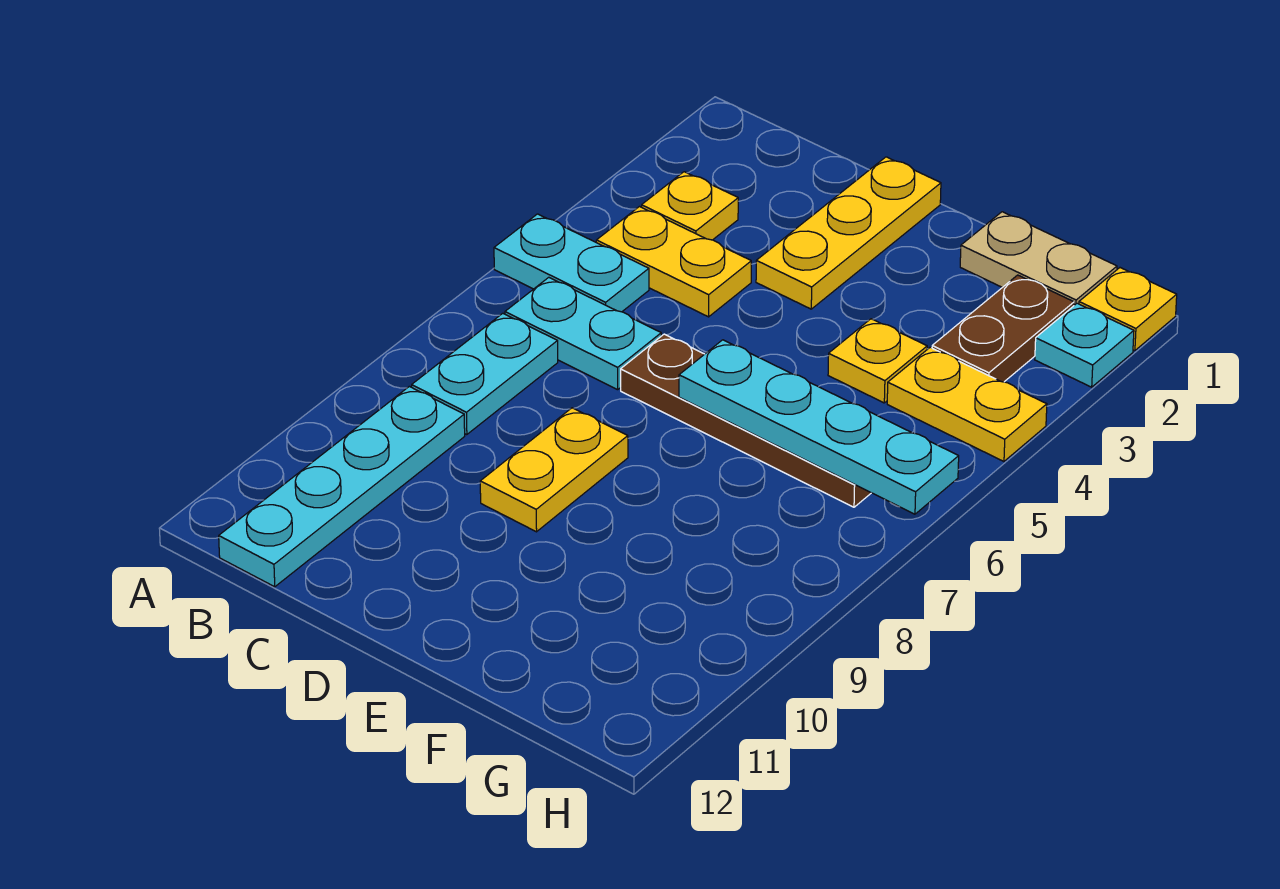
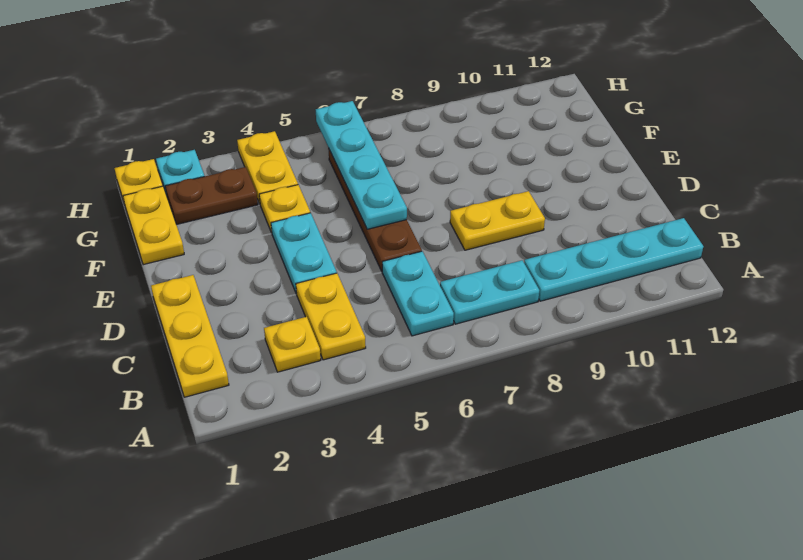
cyan plate A5:B5 level 1 -> cyan plate D4:E4 level 1
yellow plate D1:D3 level 1 -> yellow plate B1:D1 level 1
tan plate F1:G1 level 1 -> yellow plate F1:G1 level 1

